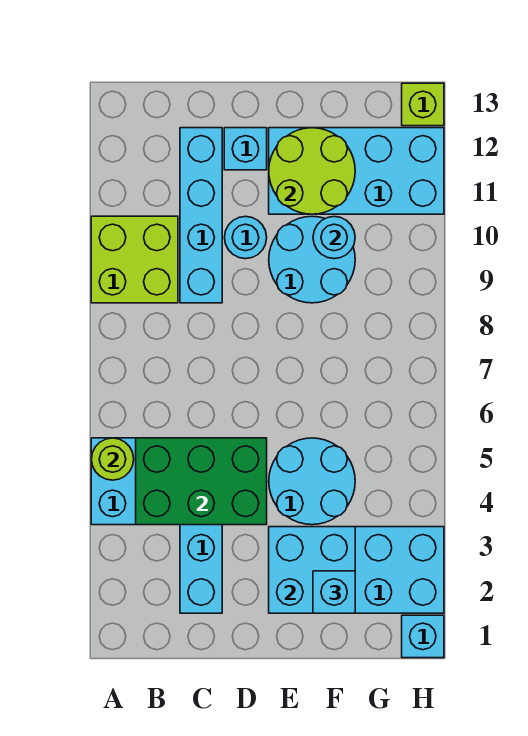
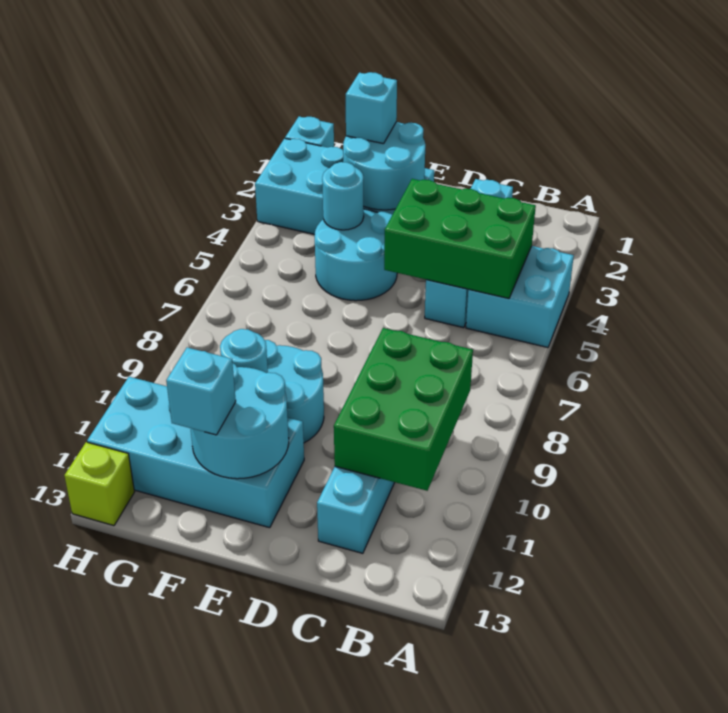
lime round brick A5 level 2 -> none
lime brick A9:B10 level 1 -> none
none -> green brick B9:C11 level 2
cyan round brick D10 level 1 -> cyan round brick F4 level 2
cyan brick D12 level 1 -> cyan brick F12 level 3
cyan brick E2:F3 level 2 -> cyan round brick E2:F3 level 2
lime round brick E11:F12 level 2 -> cyan round brick E11:F12 level 2

